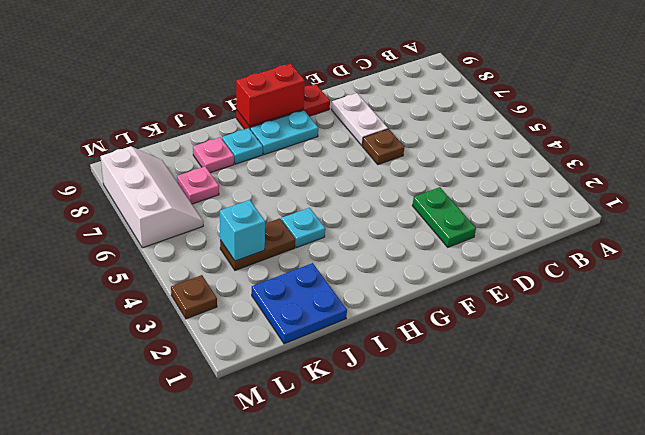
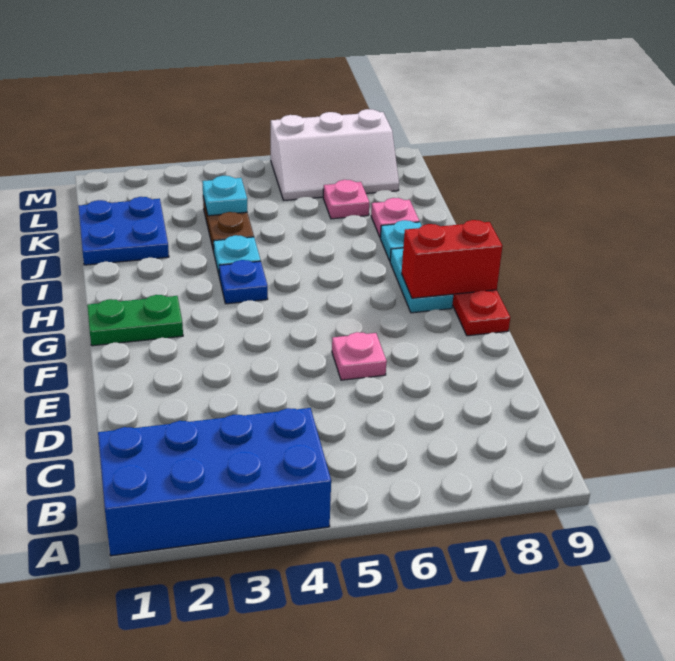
none -> blue brick A1:B4 level 1
green plate E2:E3 level 1 -> green plate G1:G2 level 1
brown plate E6 level 1 -> pink plate E6 level 1
white plate E7:E8 level 1 -> none
red brick G9:H9 level 2 -> red brick G8:G9 level 2
none -> blue plate H4 level 1
cyan brick K4 level 2 -> cyan plate K4 level 2
brown plate M3 level 1 -> none

